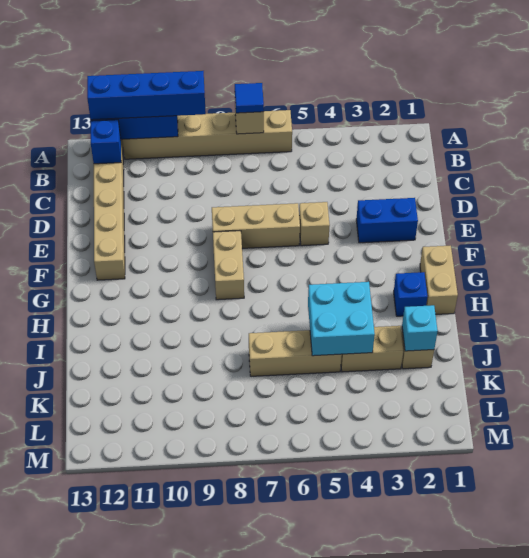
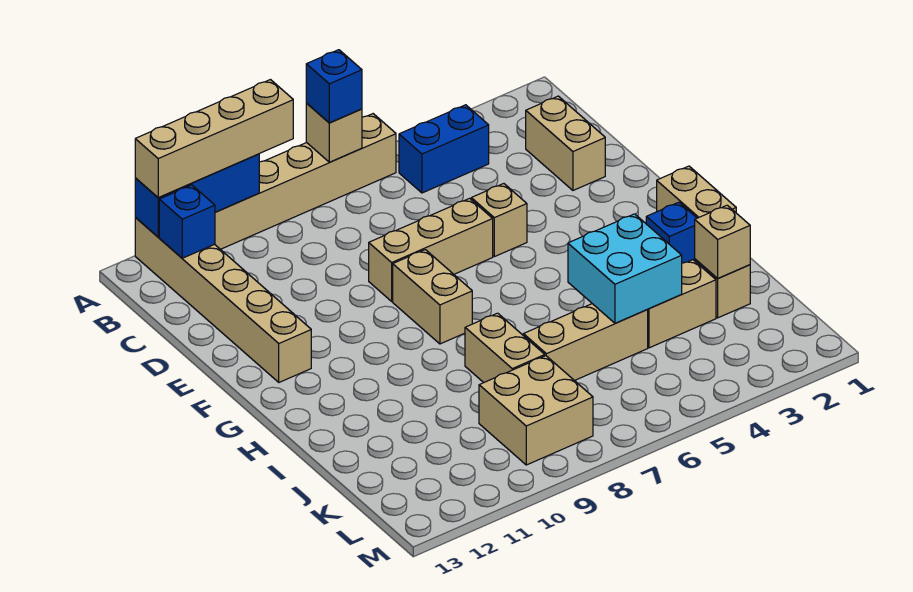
blue tile A7 level 3 -> blue brick A7 level 3
blue brick A9:A12 level 3 -> tan brick A9:A12 level 3
none -> tan brick C2:D2 level 1
blue brick E2:E3 level 1 -> blue brick B4:B5 level 1
none -> tan brick I8:J8 level 1
cyan brick J2 level 2 -> tan brick J2 level 2
none -> tan brick K8:L9 level 1

